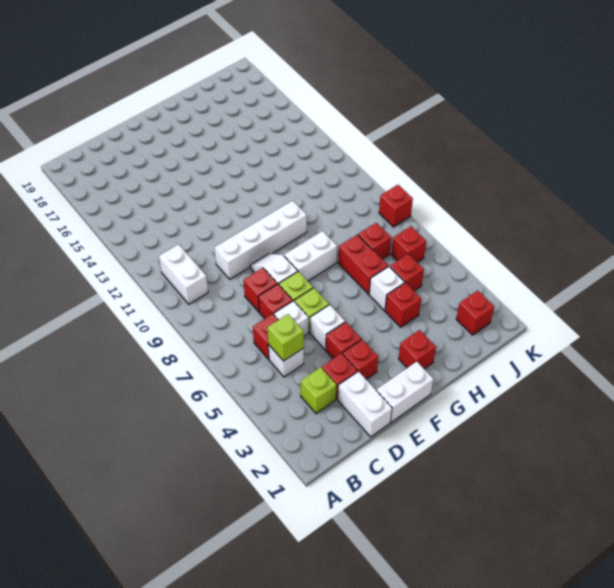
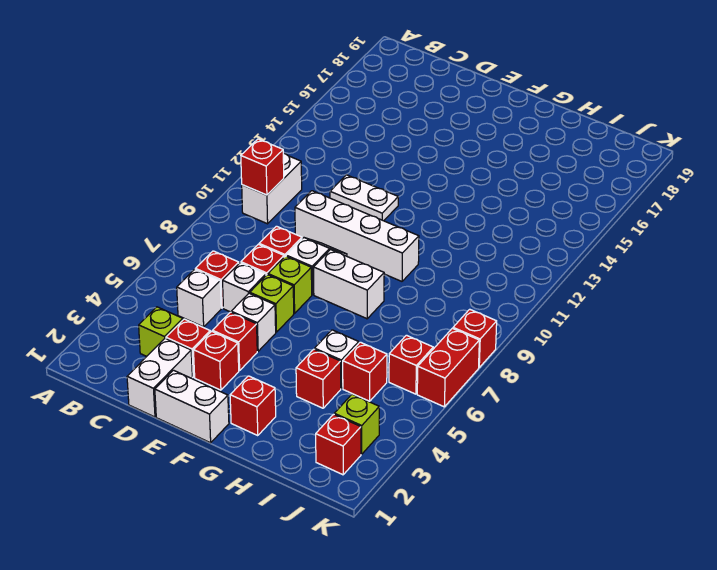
lime brick C5 level 2 -> lime brick J3 level 1
none -> white plate D12:E12 level 1
red brick H6:H7 level 1 -> red brick K6:K7 level 1
red brick I7 level 1 -> red brick B10 level 2

